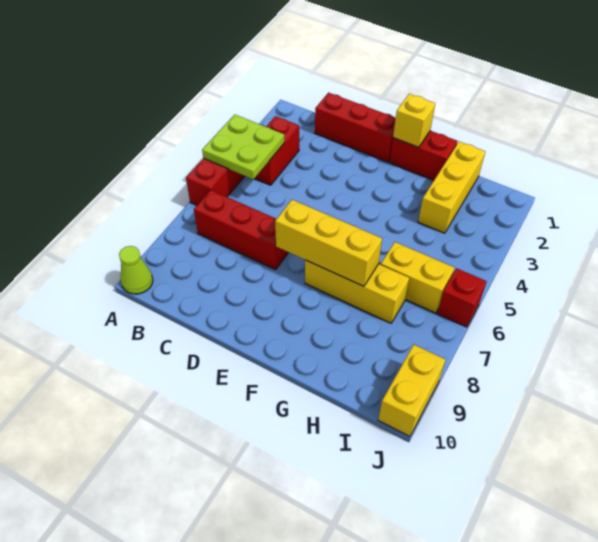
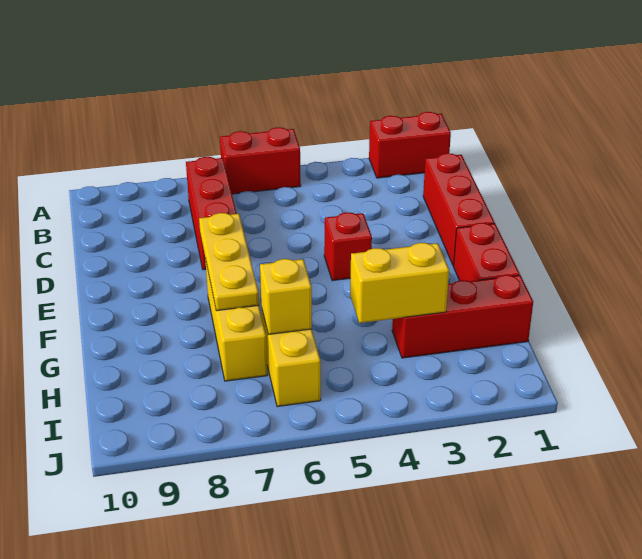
lime plate A4:B5 level 2 -> none
lime cone A10 level 1 -> none
red brick B3:B4 level 1 -> red brick A1:A2 level 1
yellow brick E7:G7 level 2 -> yellow plate E7:G7 level 2
yellow brick F1 level 2 -> yellow brick H6 level 2
yellow brick H1:H3 level 1 -> red brick H1:H3 level 1
red brick J6 level 1 -> red brick E4 level 1
yellow brick J9:J10 level 1 -> yellow brick H3:H4 level 2

